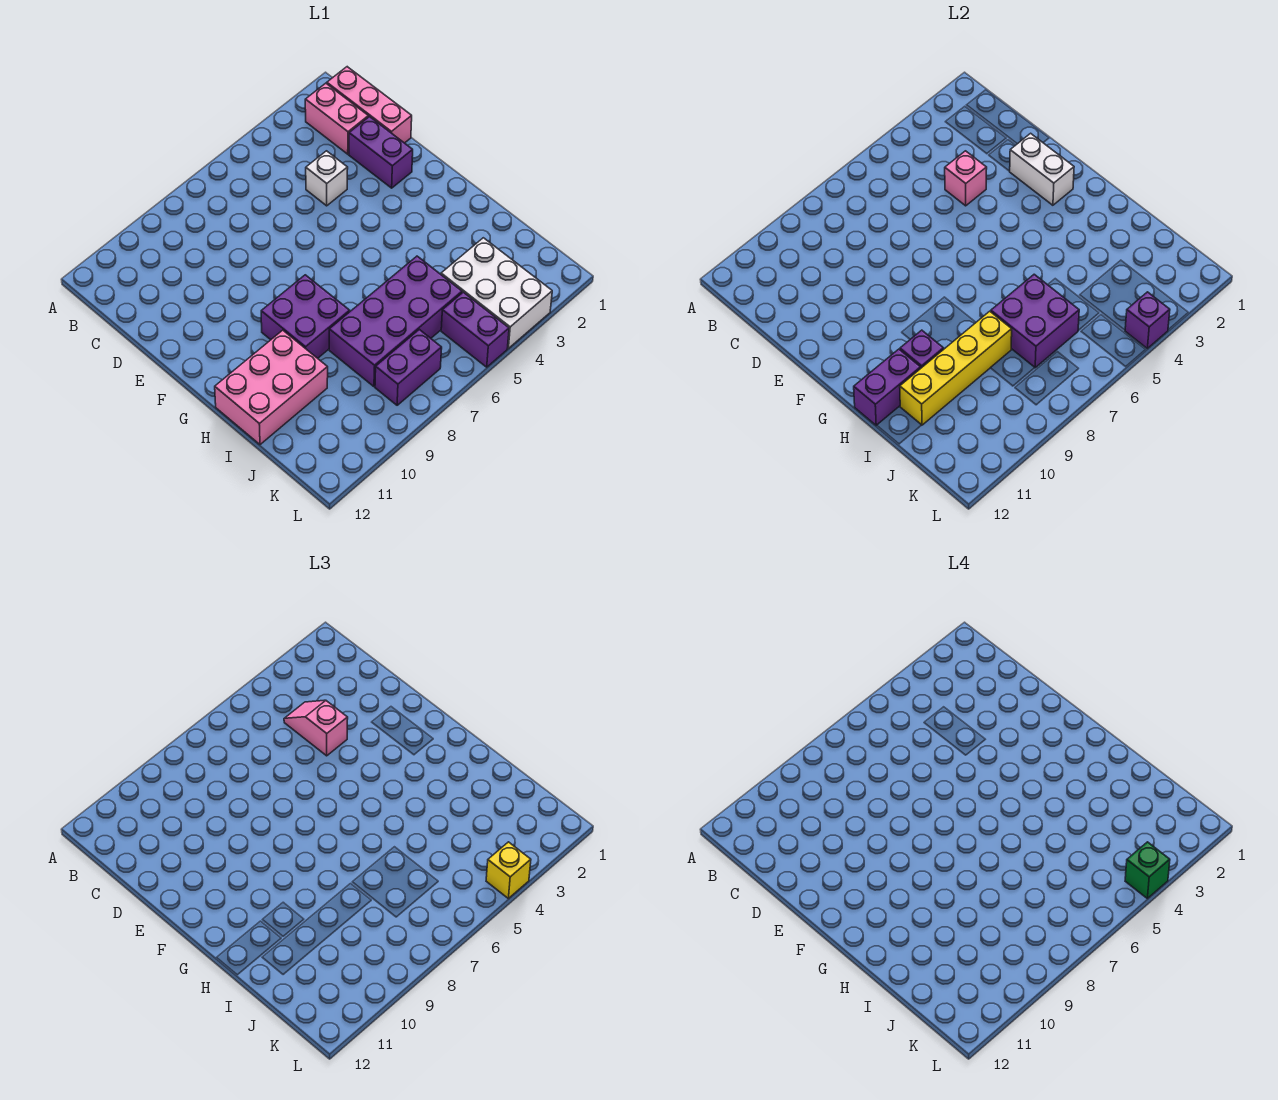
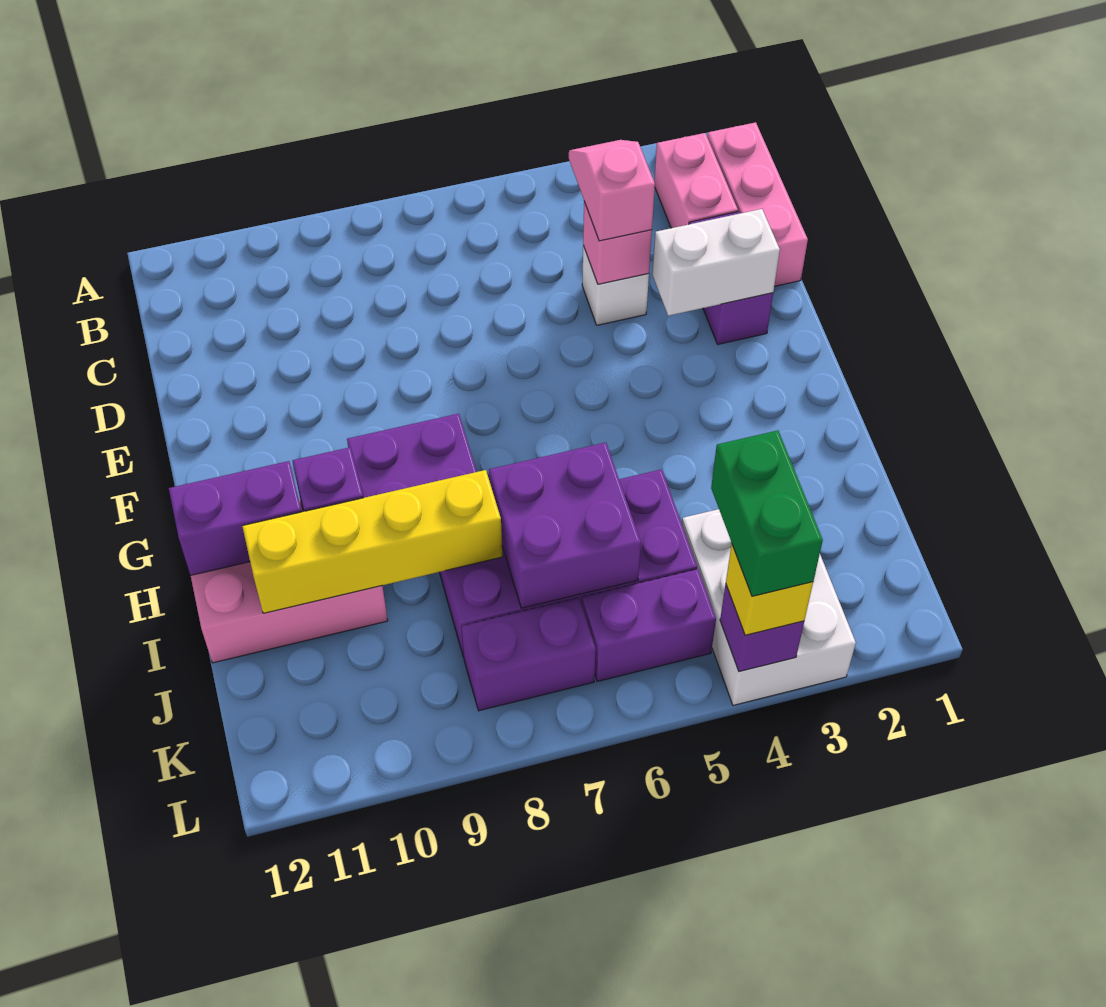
white brick E2:F2 level 2 -> white brick E2:E3 level 2
purple brick K5:L5 level 1 -> purple brick K5:K6 level 1
green brick L4 level 4 -> green brick K4:L4 level 4

